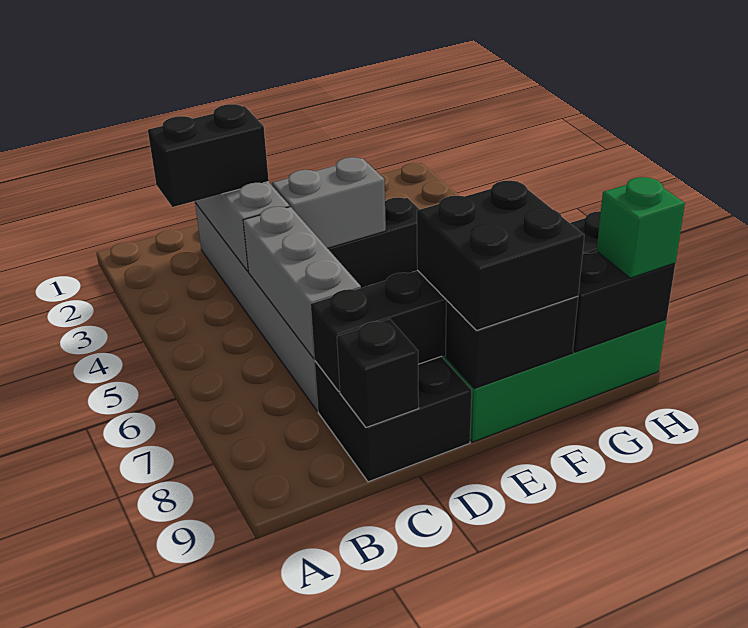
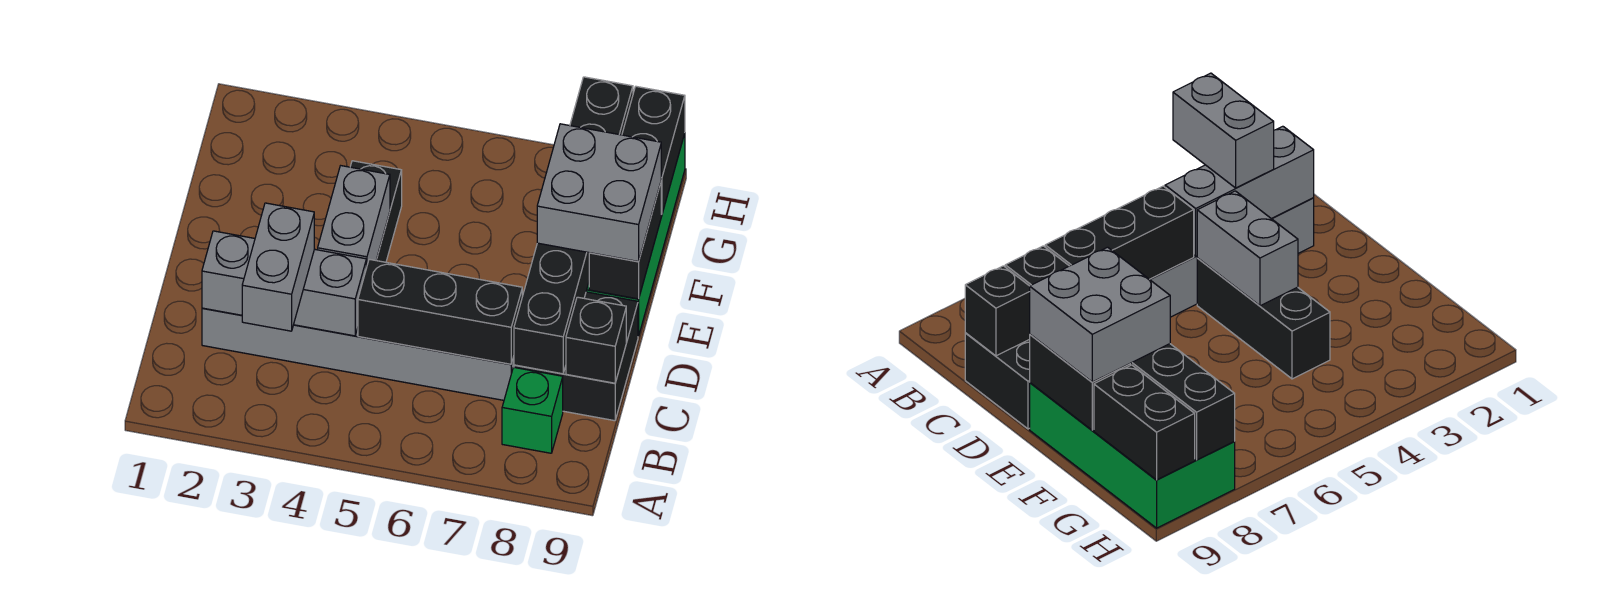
black brick B3:C3 level 3 -> grey brick B3:C3 level 3
grey brick C5:C7 level 2 -> black brick C5:C7 level 2
black brick E8:F9 level 3 -> grey brick E8:F9 level 3
green brick H9 level 3 -> green brick B8 level 1

